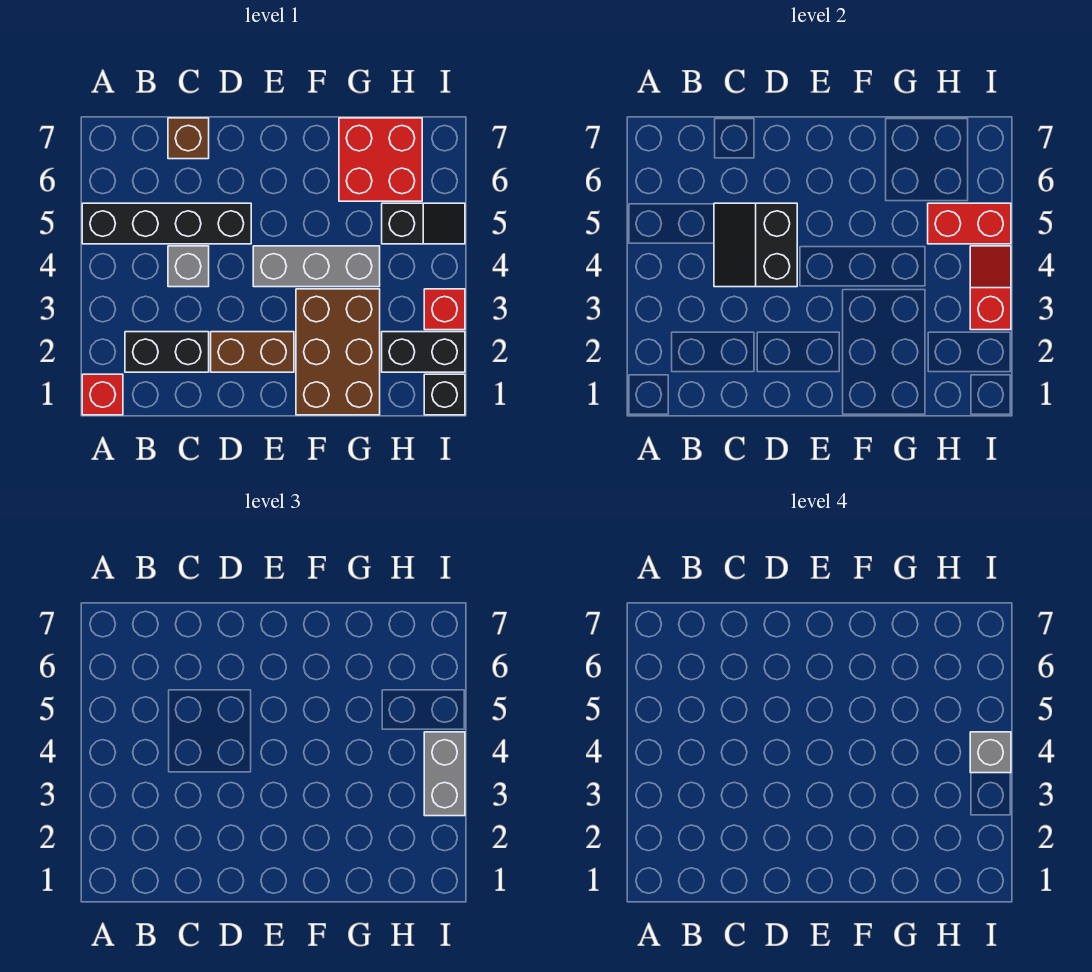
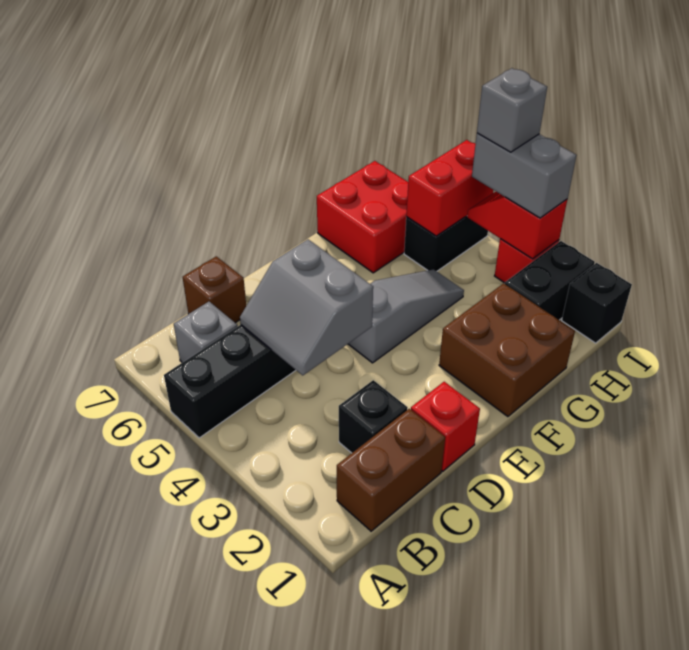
red brick A1 level 1 -> red brick D1 level 1
black brick B2:C2 level 1 -> black brick C2 level 1
grey brick C4 level 1 -> grey brick B6 level 1
black slope C4:D5 level 2 top D -> grey slope C4:D5 level 2 top D
brown brick D2:E2 level 1 -> brown brick B1:C1 level 1
grey brick E4:G4 level 1 -> grey slope E4:G4 level 1 top E
brown brick F1:G3 level 1 -> brown brick F1:G2 level 1

